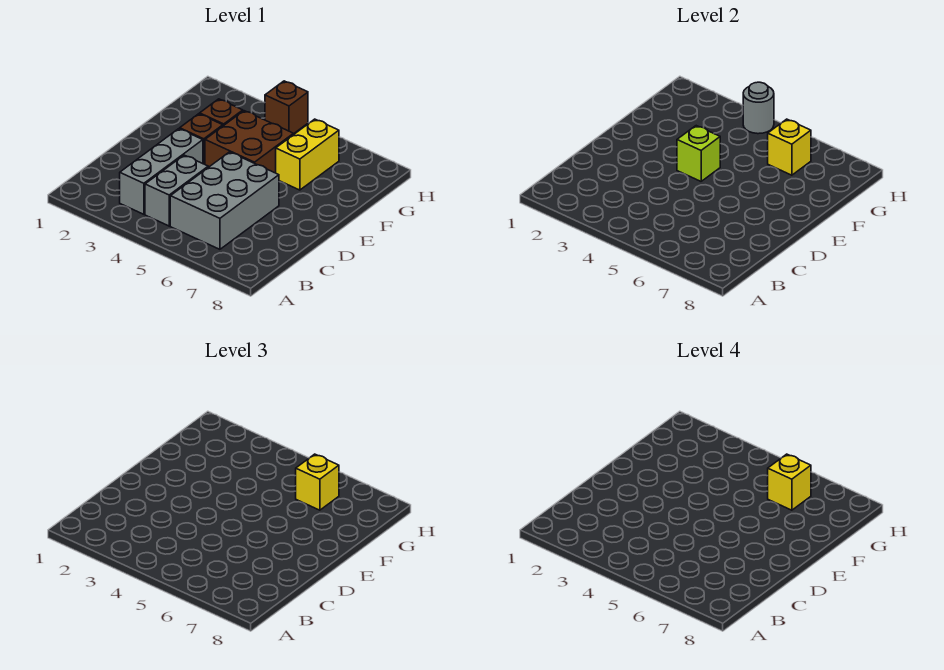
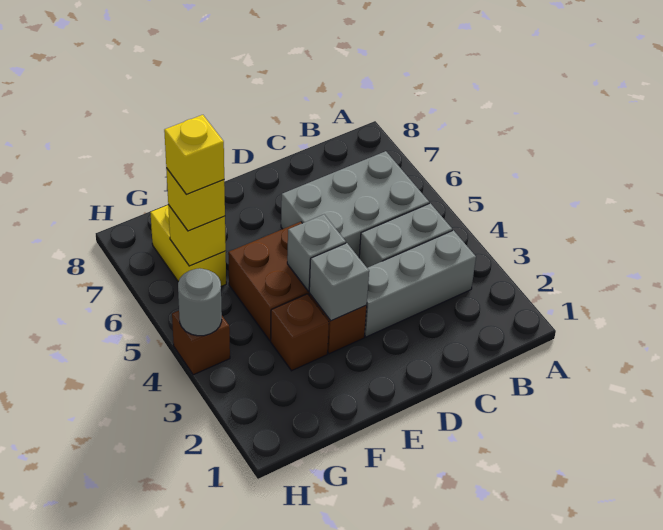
none -> grey brick E3 level 2
lime brick E4 level 2 -> grey brick E4 level 2
yellow brick F6:G6 level 1 -> yellow brick G6:G7 level 1

